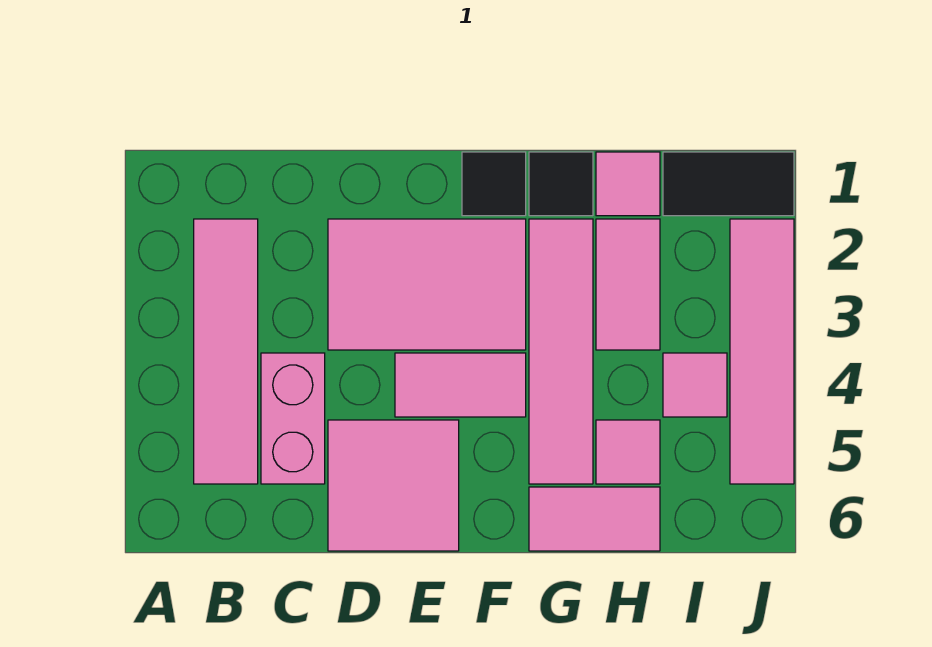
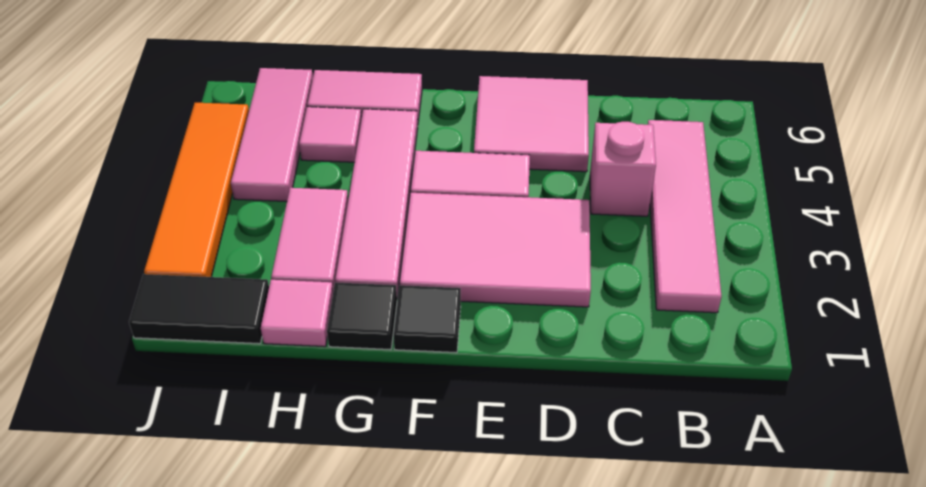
pink brick C4:C5 level 1 -> pink brick C4 level 1
pink tile I4 level 1 -> pink tile I4:I6 level 1
pink tile J2:J5 level 1 -> orange tile J2:J5 level 1

